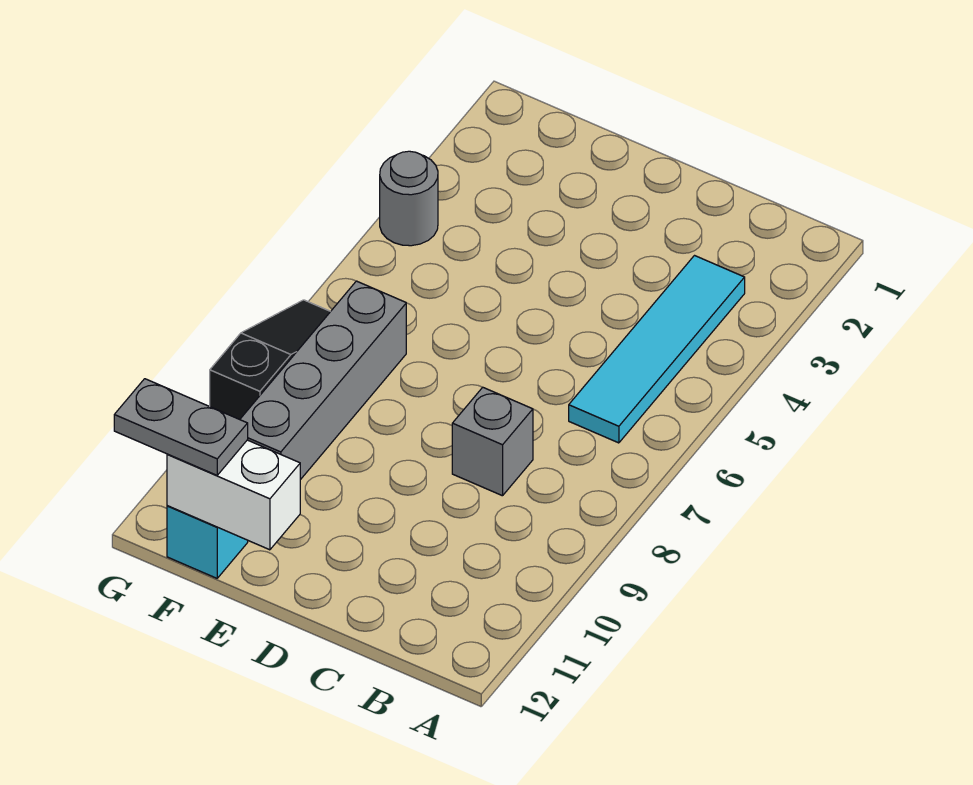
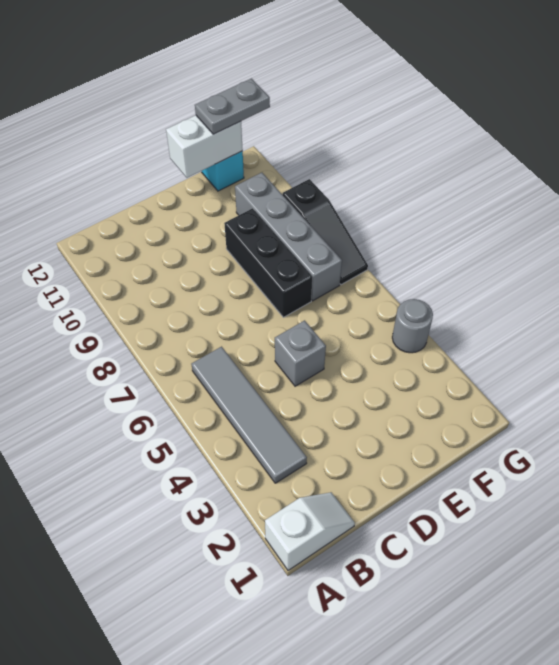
none -> white slope A1:B1 level 1 top A
cyan tile B3:B6 level 1 -> grey tile B3:B6 level 1
grey brick C8 level 1 -> grey brick D5 level 1
none -> black brick E7:E9 level 1

